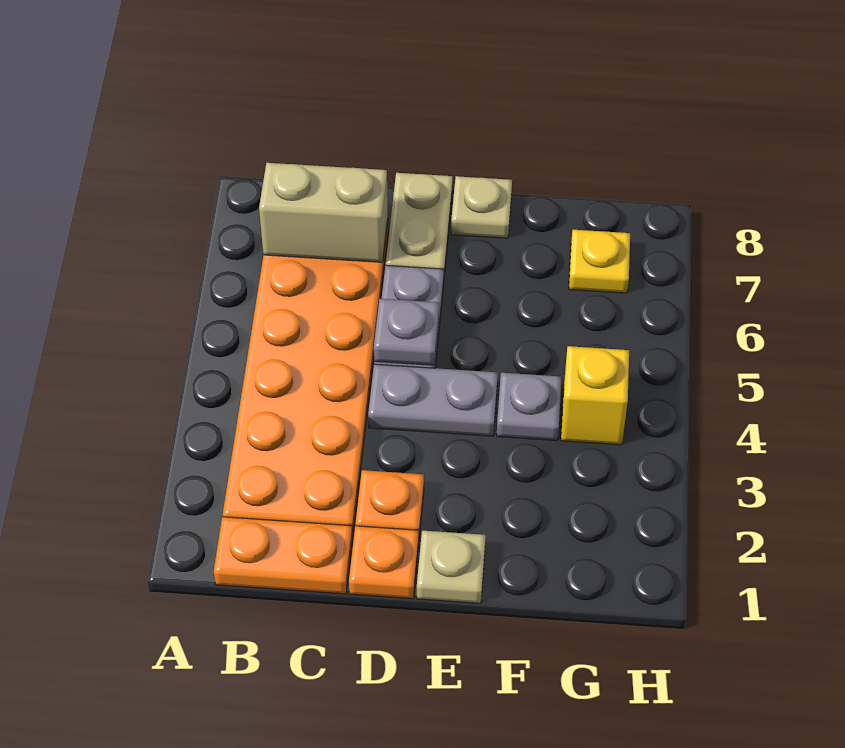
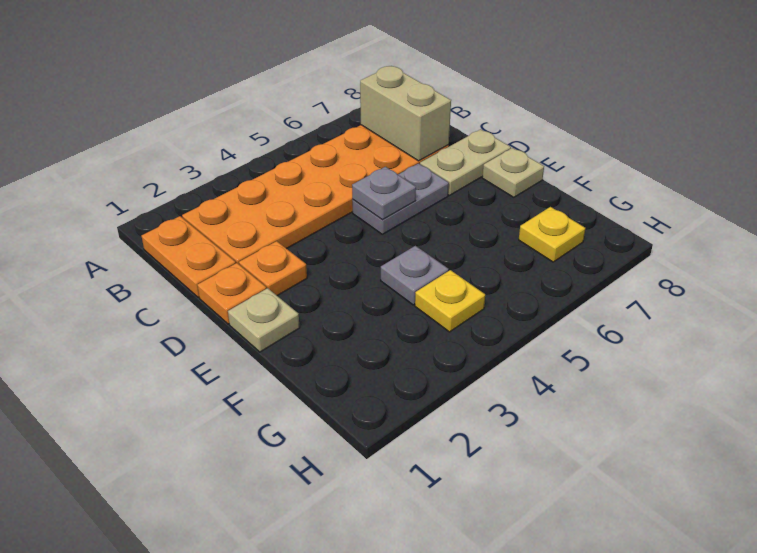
grey plate D4:E4 level 1 -> none
yellow brick G4 level 1 -> yellow plate G4 level 1

